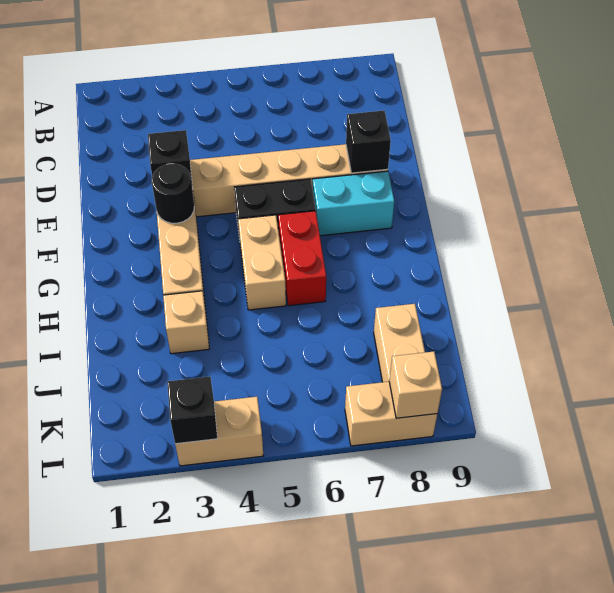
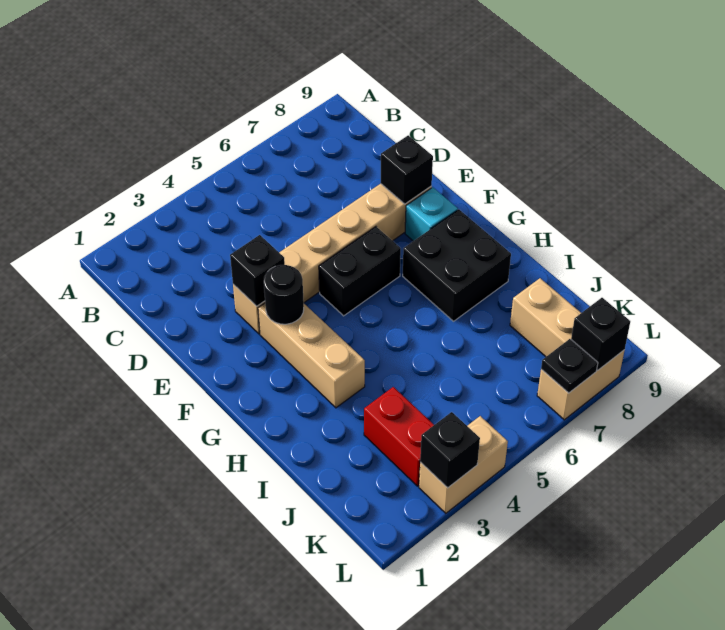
cyan brick F7:F8 level 1 -> cyan brick F8 level 1
tan brick G5:H5 level 1 -> none
red brick G6:H6 level 1 -> red brick J3:K3 level 1
none -> black brick G7:H8 level 1
tan brick I3 level 1 -> none
none -> black plate L7 level 2
tan brick L8 level 2 -> black brick L8 level 2

